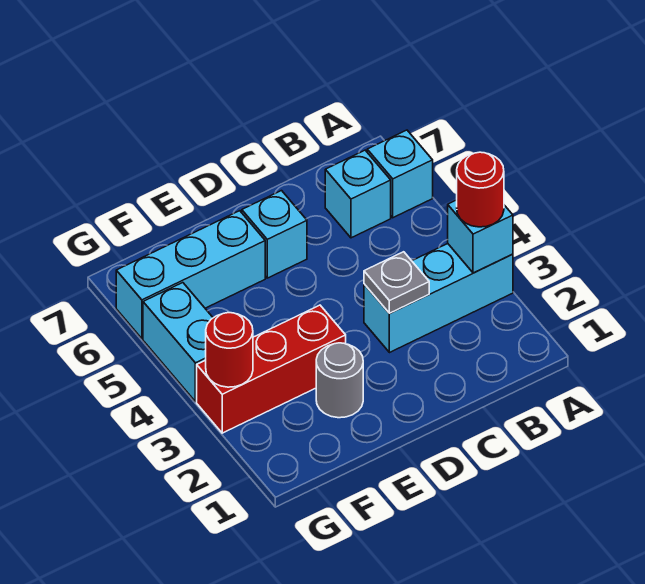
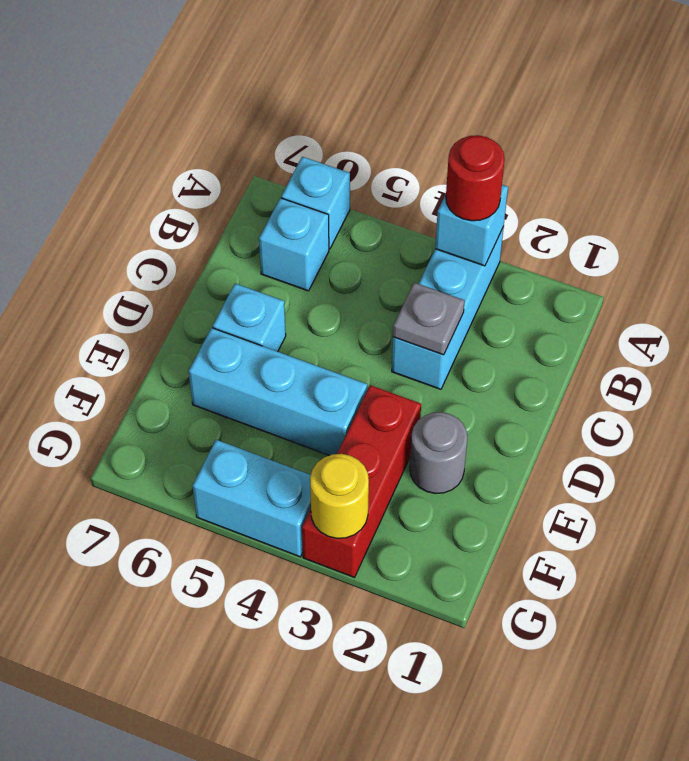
cyan brick E6:G6 level 1 -> cyan brick E4:E6 level 1
red round brick G3 level 2 -> yellow round brick G3 level 2

